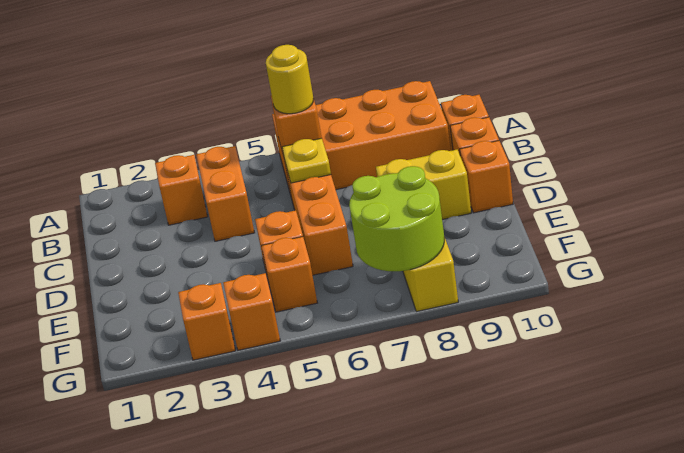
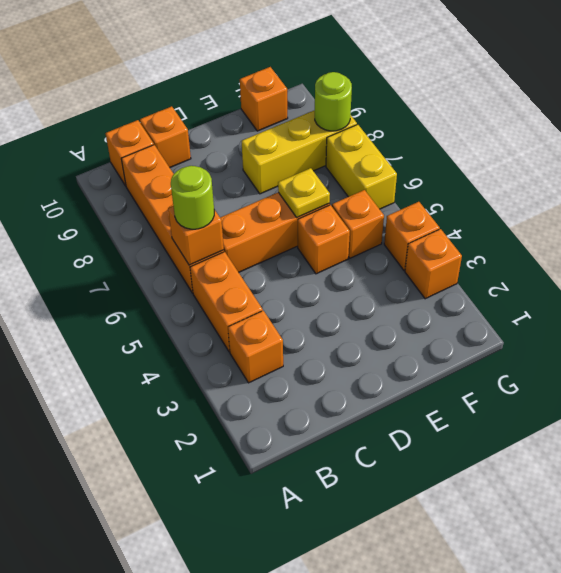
orange brick A6:B9 level 1 -> orange brick B6:B9 level 1
orange brick B4:C4 level 1 -> orange brick B4:B5 level 1
yellow round brick B6 level 3 -> lime round brick B6 level 3
yellow plate C6 level 2 -> yellow plate E6 level 2
yellow brick D8:D9 level 1 -> yellow brick G6:G7 level 1
orange brick D10 level 1 -> orange brick F10 level 1
lime round brick F7:G8 level 2 -> lime round brick G8 level 2

